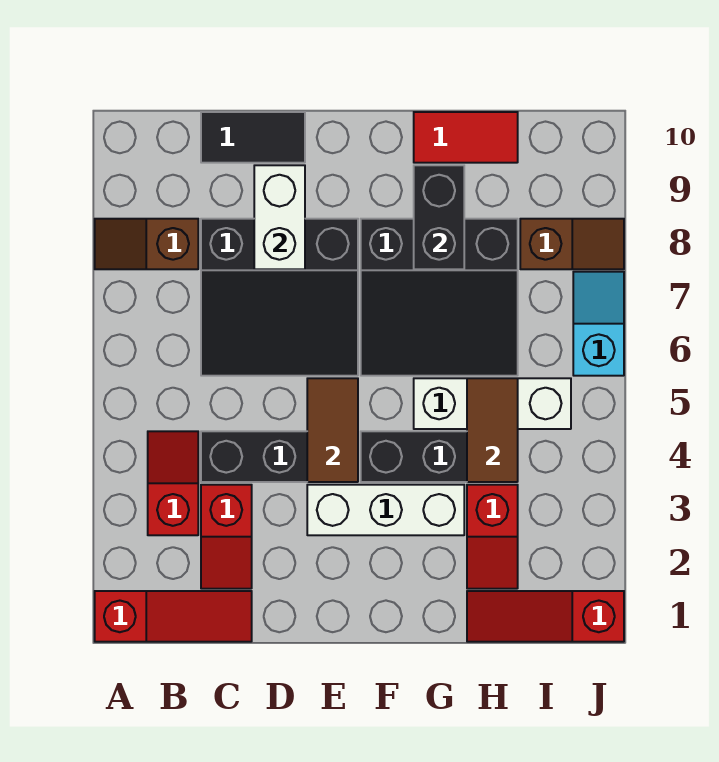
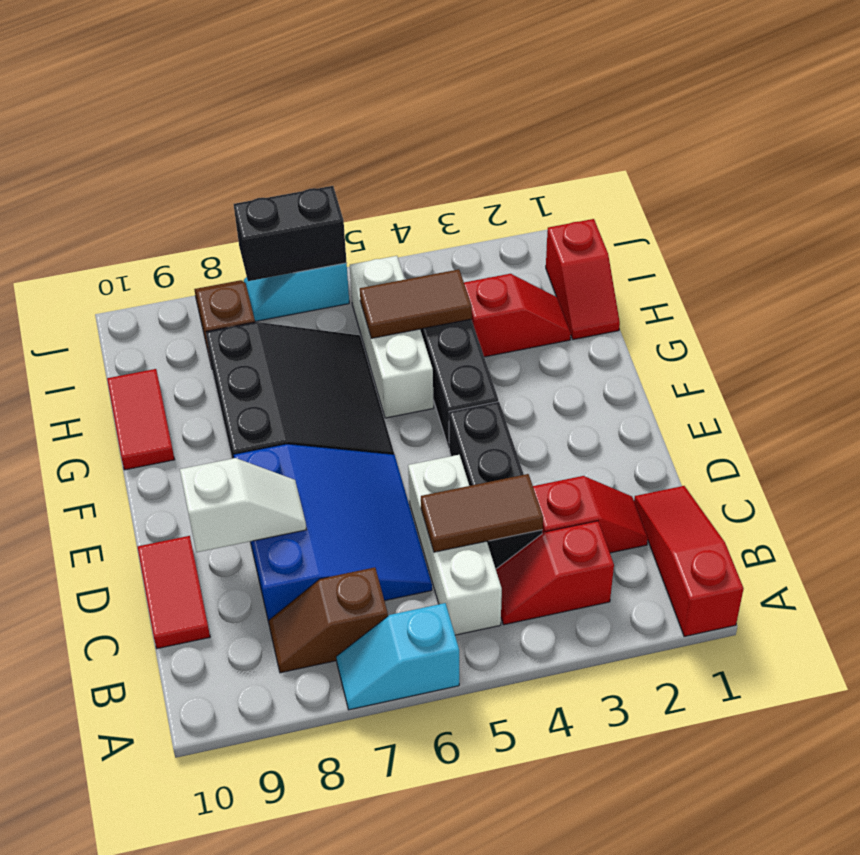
none -> cyan slope A6:A7 level 1 top 6
brown slope A8:B8 level 1 top B -> brown slope B7:B8 level 1 top 7
black slope C6:E8 level 1 top 8 -> blue slope C6:E8 level 1 top 8
black tile C10:D10 level 1 -> red tile C10:D10 level 1
white brick D8:D9 level 2 -> white slope D8:D9 level 2 top 9
white brick E3:G3 level 1 -> white brick B5:D5 level 1
brown tile E4:E5 level 2 -> brown tile C4:C5 level 2
black brick G8:G9 level 2 -> black brick J6:J7 level 2
red slope H1:J1 level 1 top J -> red slope H1:I1 level 1 top I

